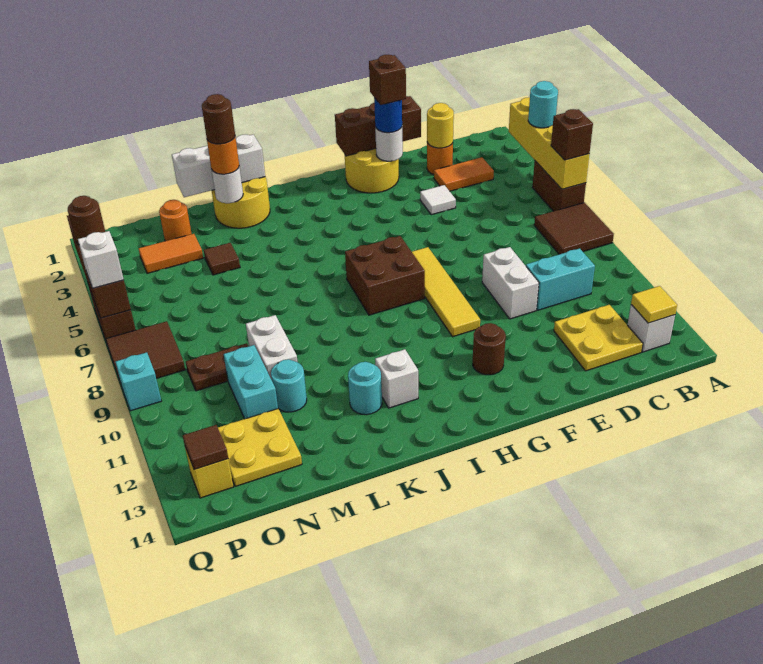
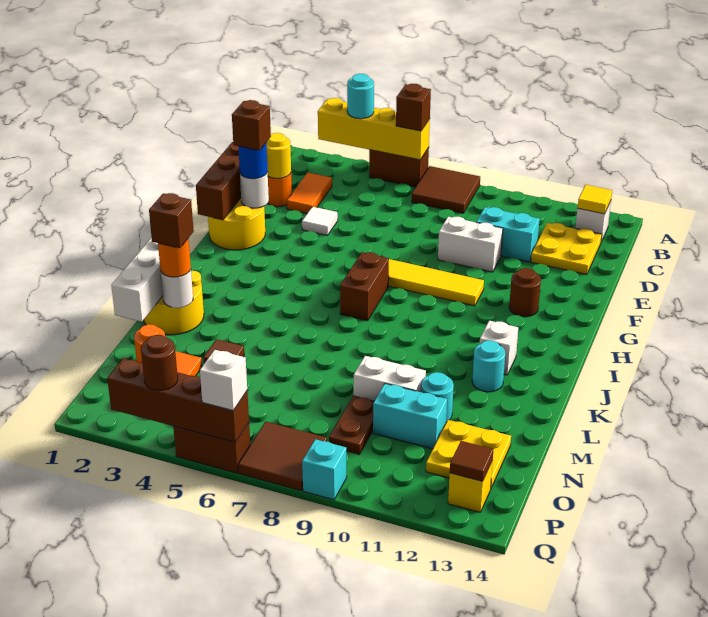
cyan brick C10:D10 level 1 -> cyan brick D10:D11 level 1
brown brick H7:I8 level 1 -> brown brick H7:I7 level 1
brown round brick L2 level 4 -> brown brick L2 level 4

